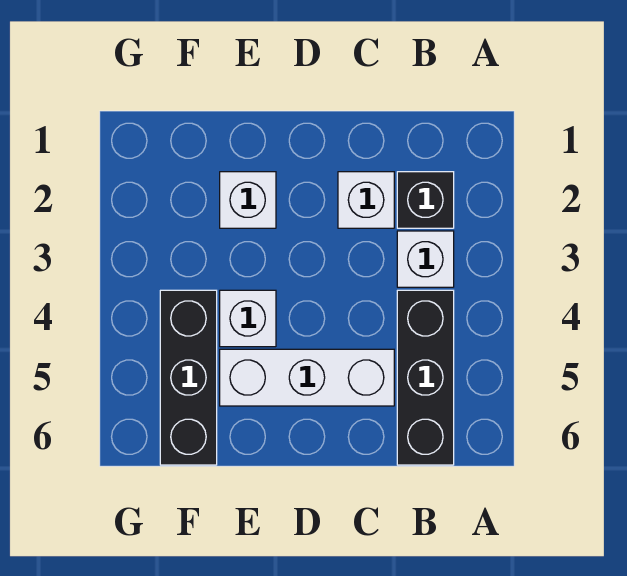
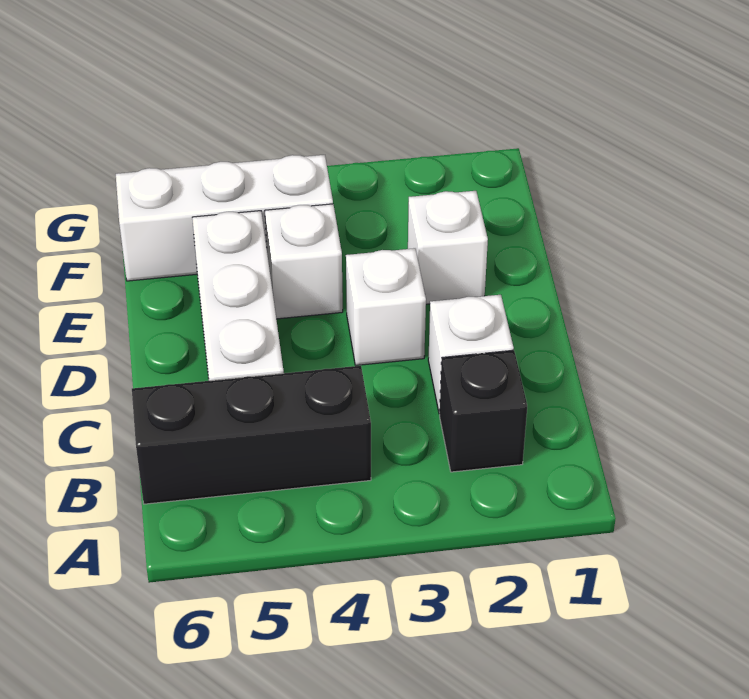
white brick B3 level 1 -> white brick D3 level 1
black brick F4:F6 level 1 -> white brick F4:F6 level 1

